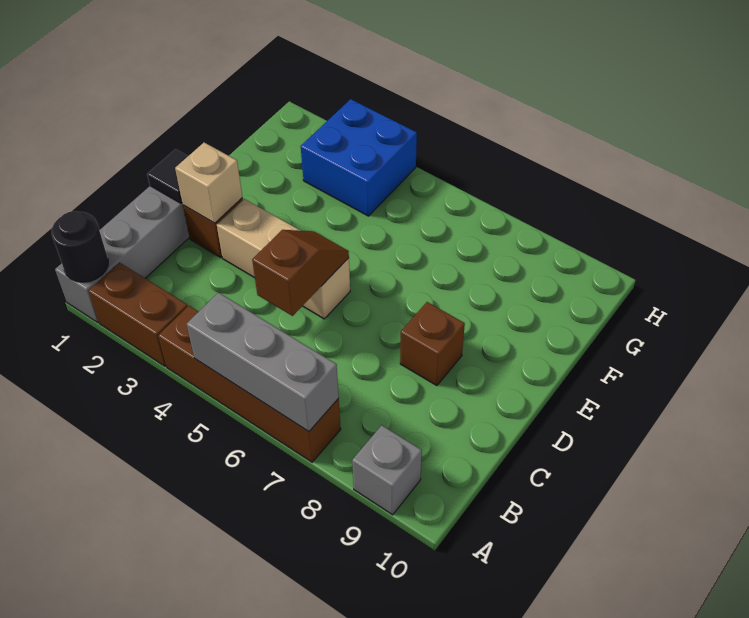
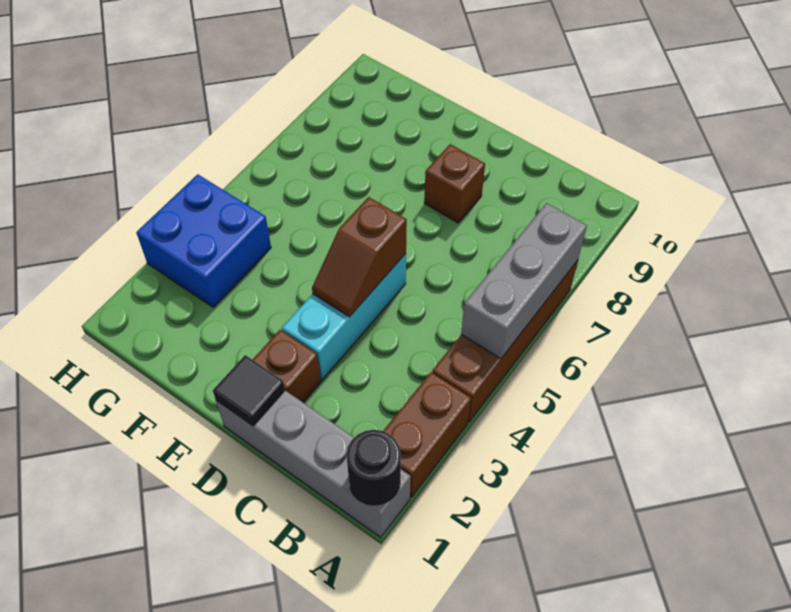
grey brick A9 level 1 -> none
brown slope C5:D5 level 2 top C -> brown slope D4:D5 level 2 top 5
tan brick D2 level 2 -> none
tan brick D3:D5 level 1 -> cyan brick D3:D5 level 1

